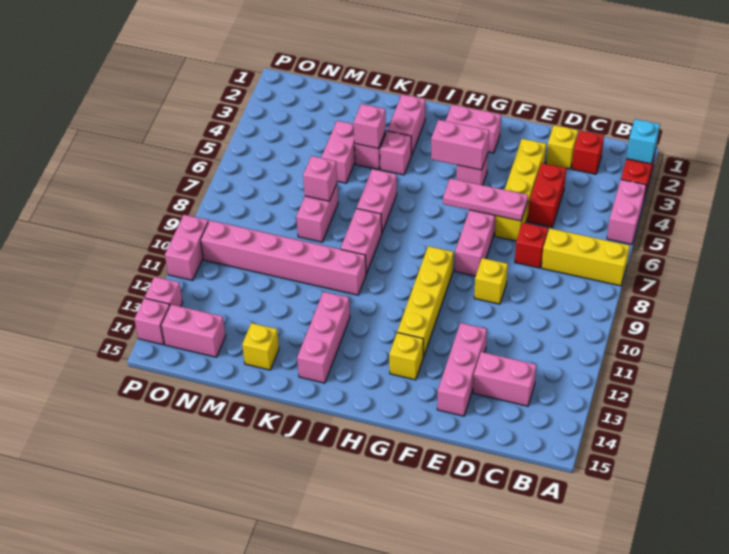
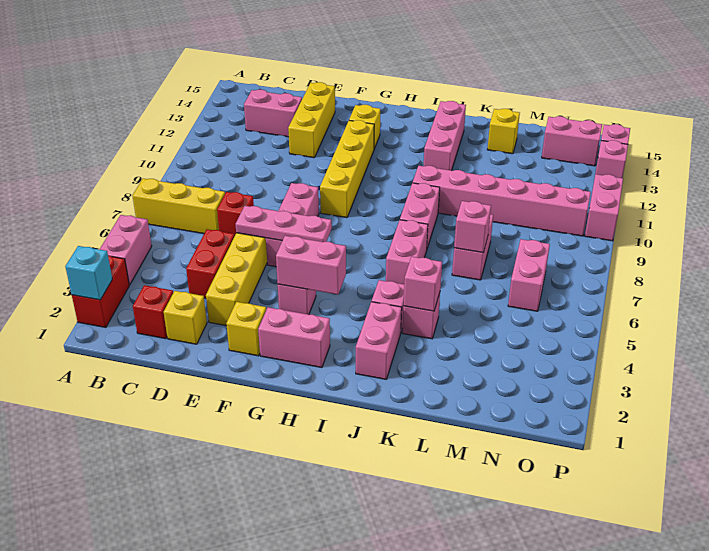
yellow brick E9 level 1 -> yellow brick F2 level 1
pink brick E12:E14 level 1 -> yellow brick E12:E14 level 1
pink brick L4:L5 level 1 -> pink brick N6:N7 level 1

